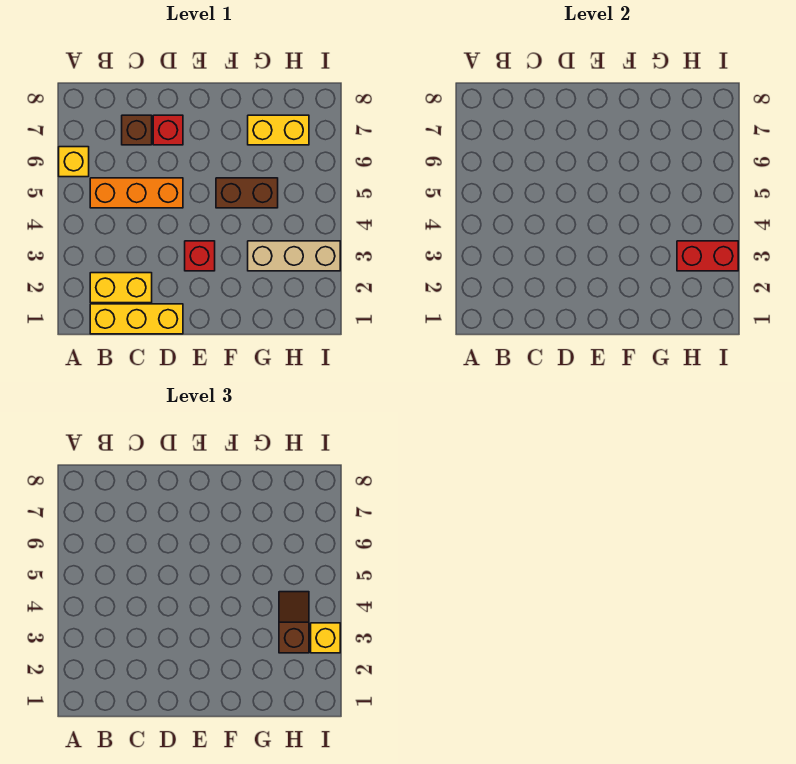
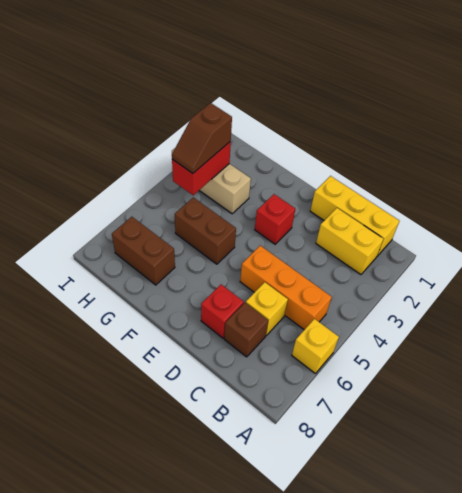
yellow brick G7:H7 level 1 -> brown brick G7:H7 level 1
red brick H3:I3 level 2 -> red brick H3:H4 level 2
yellow brick I3 level 3 -> yellow brick C6 level 1

